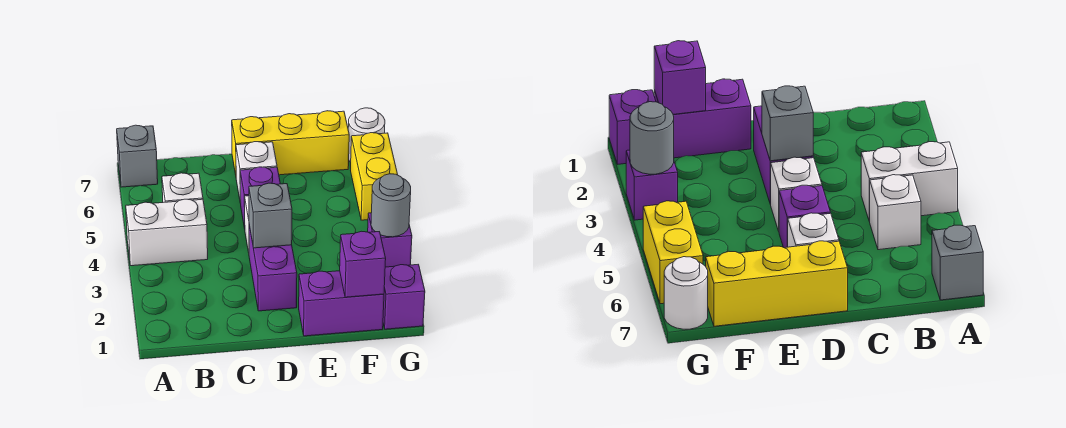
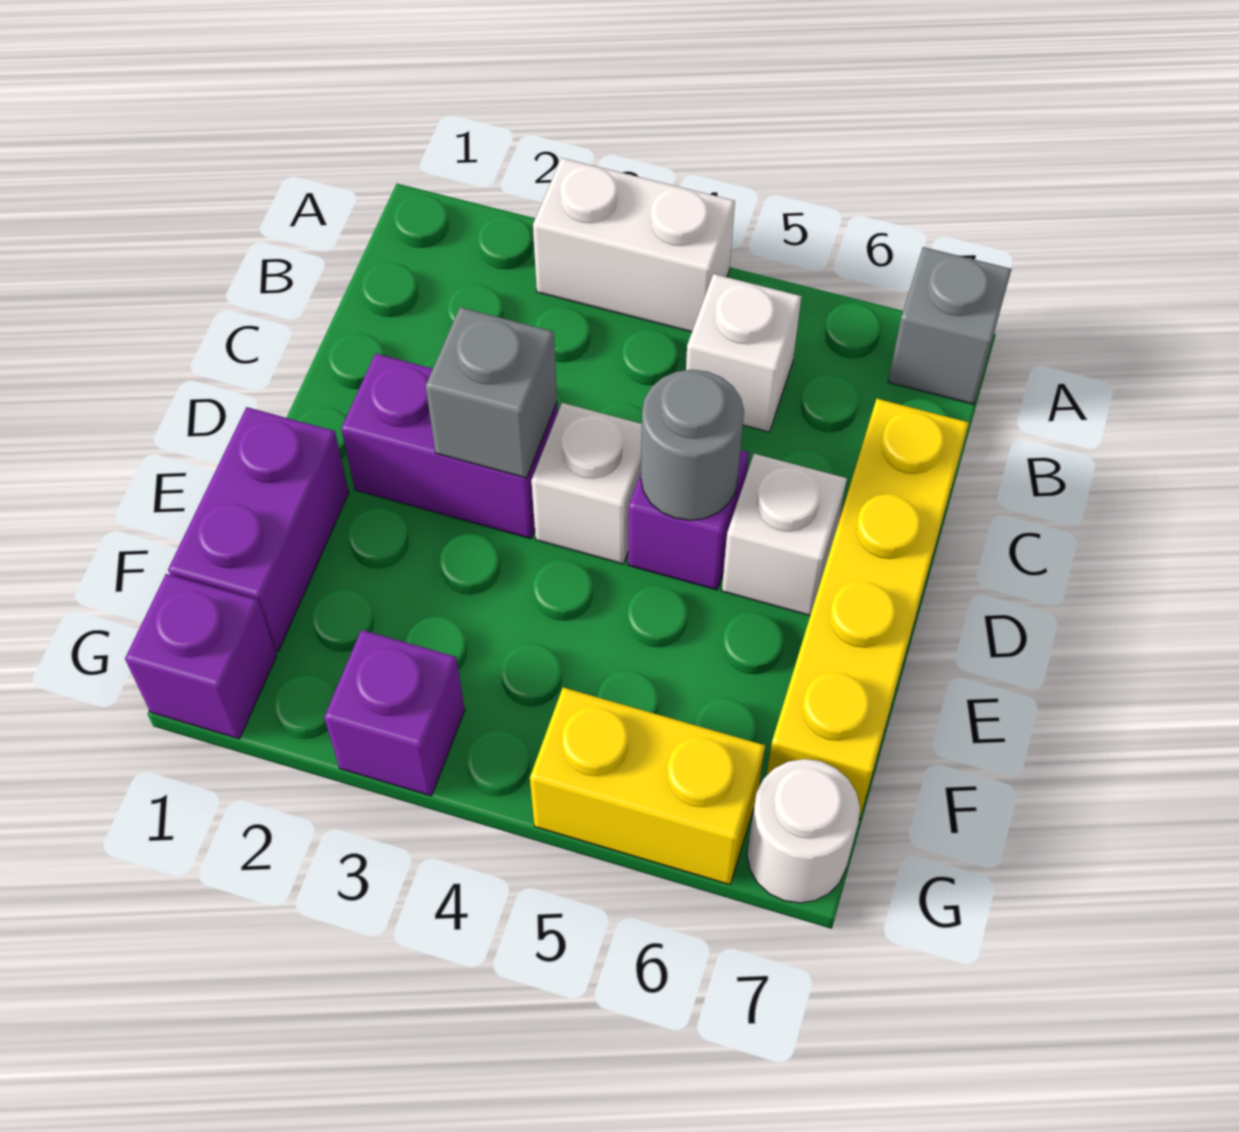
white brick A4:B4 level 1 -> white brick A3:A4 level 1
yellow brick D7:F7 level 1 -> yellow brick C7:F7 level 1
purple brick F1 level 2 -> none
grey round brick G3 level 2 -> grey round brick D5 level 2

